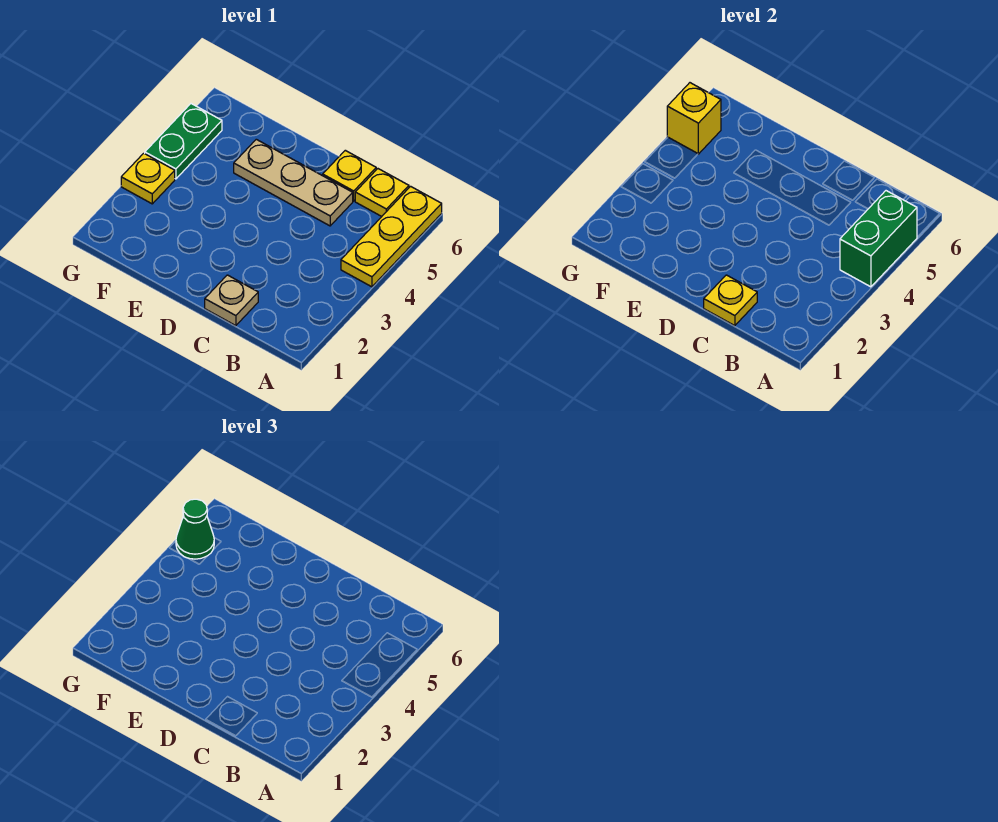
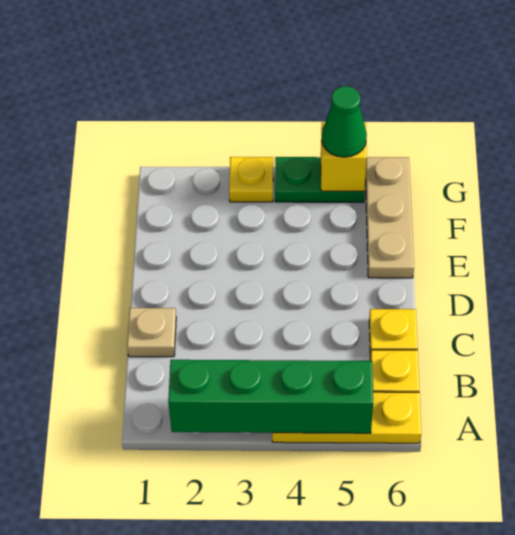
green brick A4:A5 level 2 -> green brick A2:A5 level 2
yellow plate C1 level 2 -> none
tan plate C5:E5 level 1 -> tan plate E6:G6 level 1

